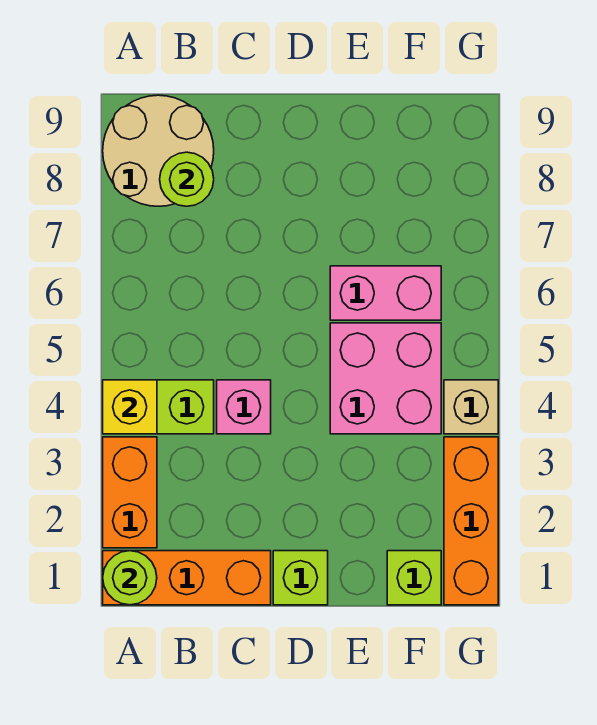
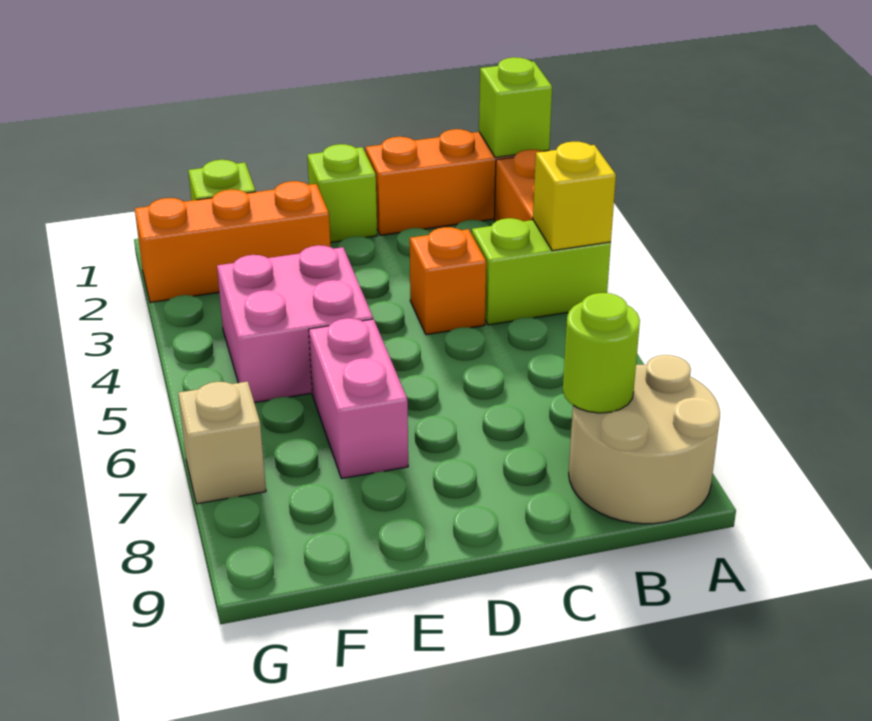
lime round brick A1 level 2 -> lime brick A1 level 2
pink brick C4 level 1 -> orange brick C4 level 1
pink brick E6:F6 level 1 -> pink brick E6:E7 level 1
orange brick G1:G3 level 1 -> orange brick E2:G2 level 1
tan brick G4 level 1 -> tan brick G7 level 1

